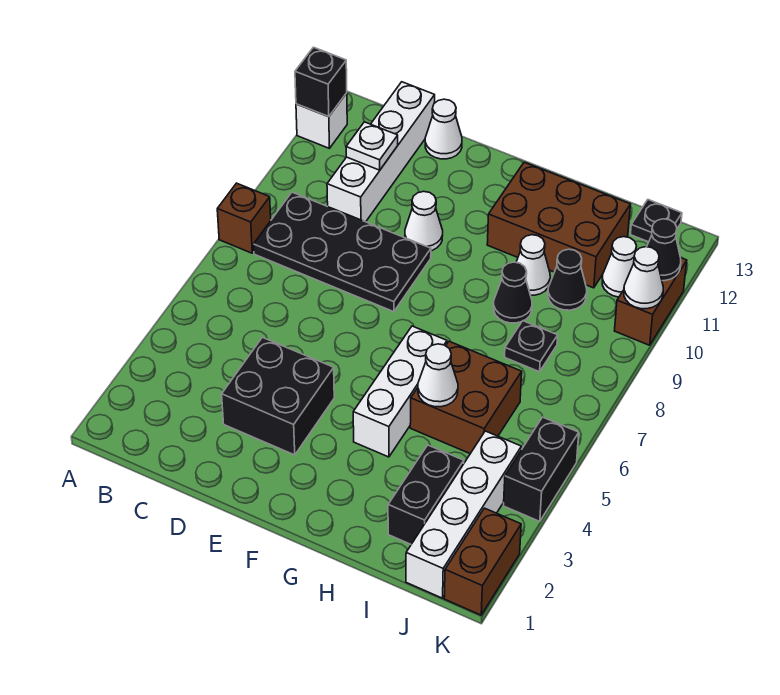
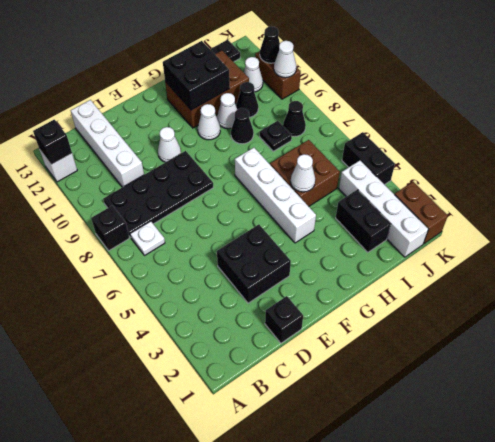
brown brick A8 level 1 -> black brick A8 level 1
white plate C11 level 2 -> white plate B7 level 1
none -> black brick D1 level 1
white cone D13 level 1 -> white cone G10 level 1
white brick G4:G6 level 1 -> white brick G4:G7 level 1
none -> black brick G11:H12 level 2
none -> black cone J8 level 1

